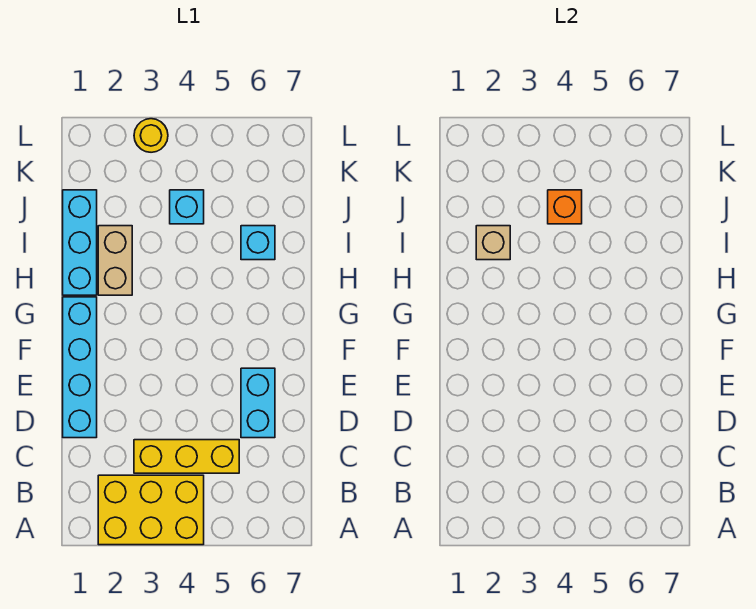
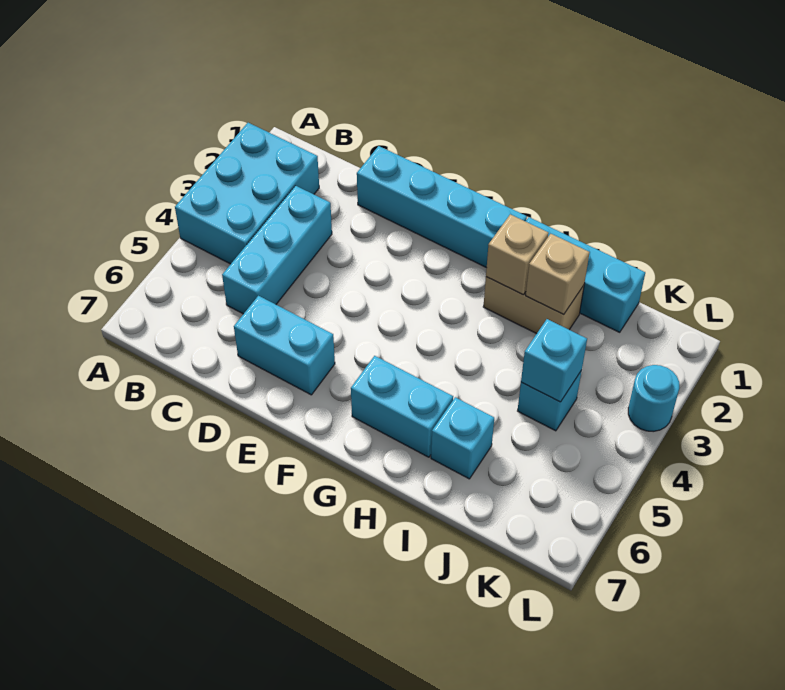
yellow brick A2:B4 level 1 -> cyan brick A2:B4 level 1
yellow brick C3:C5 level 1 -> cyan brick C3:C5 level 1
none -> cyan brick G6:H6 level 1
none -> tan brick H2 level 2
orange brick J4 level 2 -> cyan brick J4 level 2
yellow round brick L3 level 1 -> cyan round brick L3 level 1

